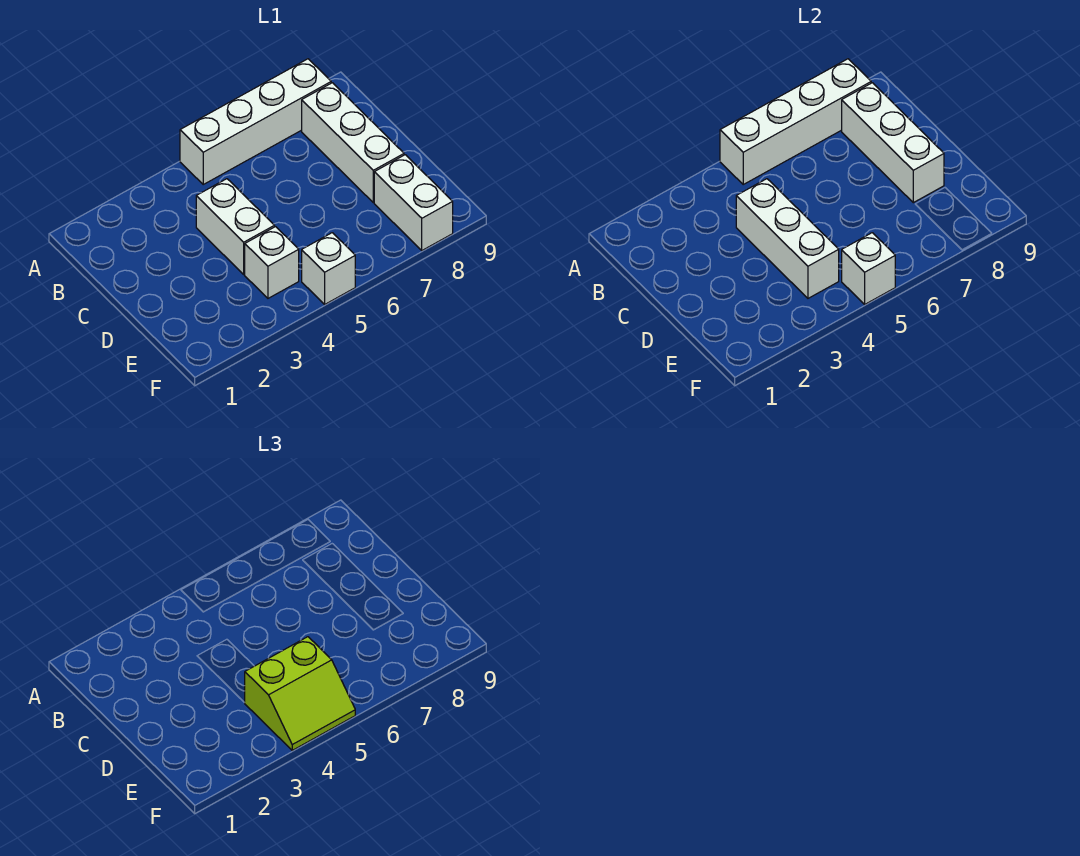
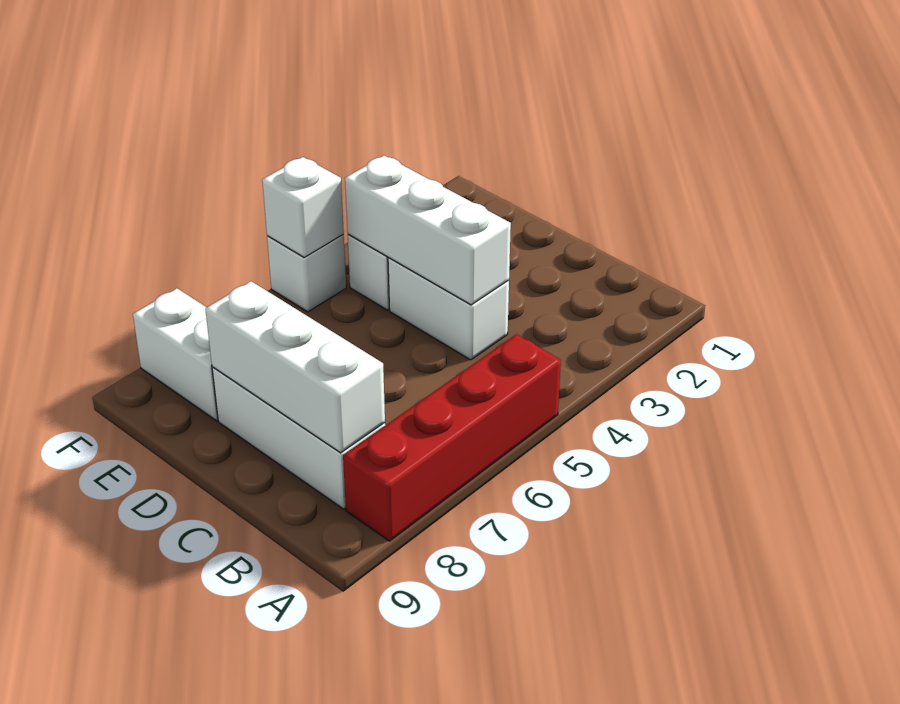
white brick A5:A8 level 1 -> red brick A5:A8 level 1
white brick A5:A8 level 2 -> none
lime slope E4:F5 level 3 top E -> none

